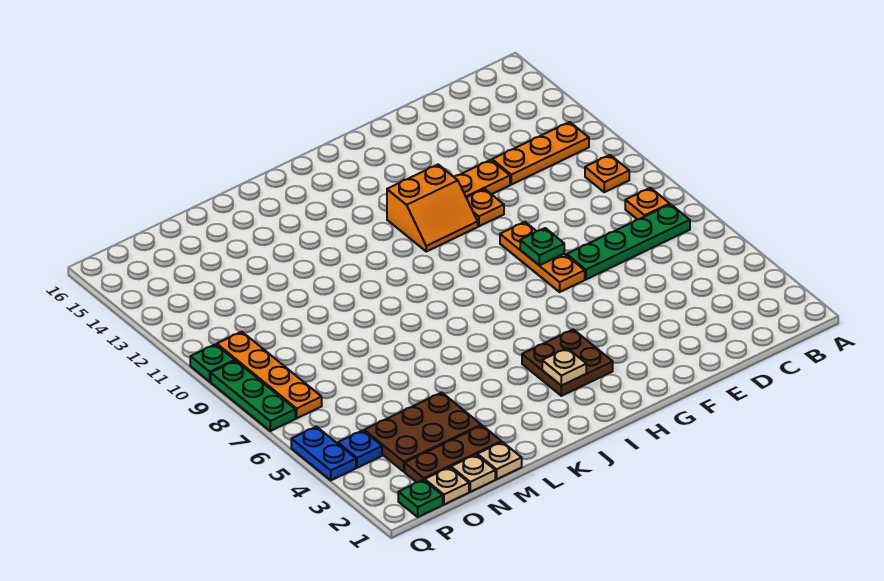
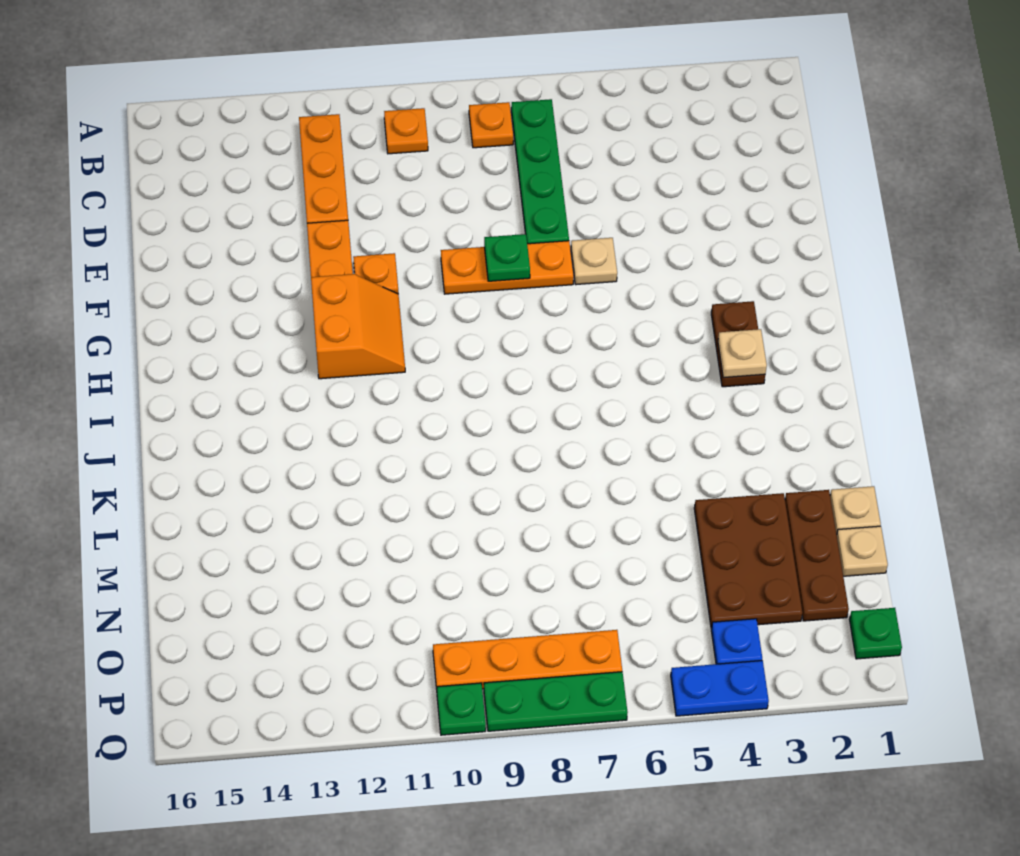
brown plate H3:I4 level 1 -> brown plate H3:I3 level 1
tan plate O1 level 1 -> tan plate F6 level 1

